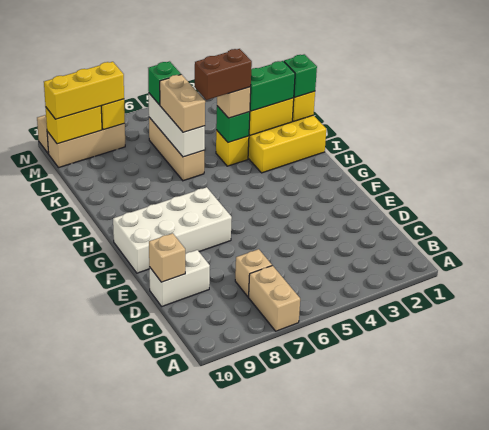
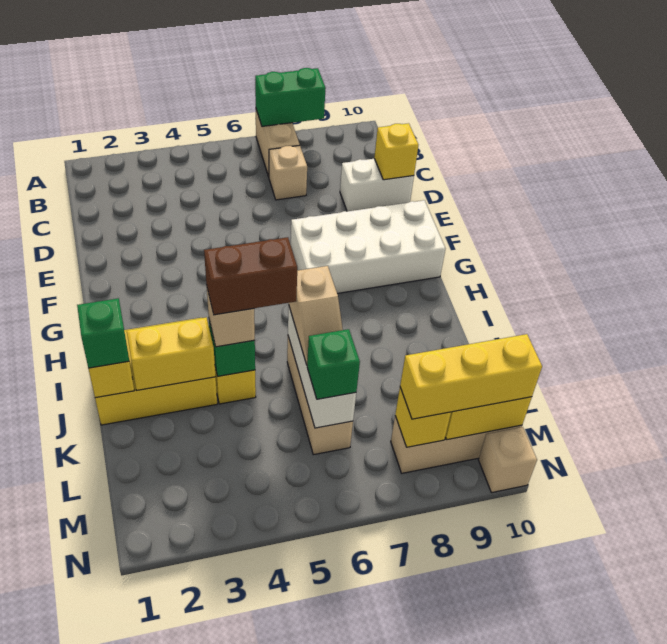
tan brick D10 level 2 -> yellow brick D10 level 2
green brick J2:J3 level 3 -> green brick A7:A8 level 2
tan brick J6:K6 level 3 -> tan slope J6:K6 level 3 top J

